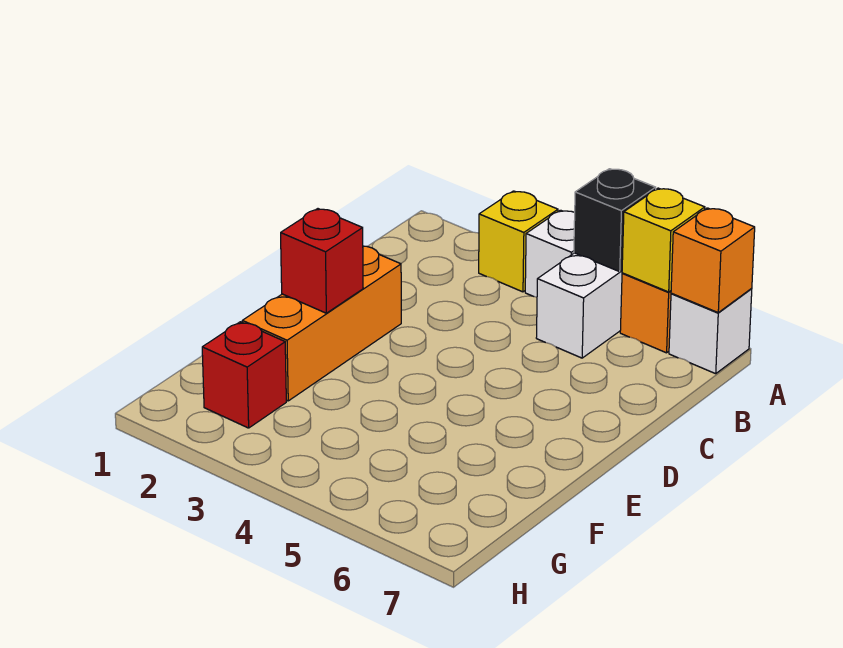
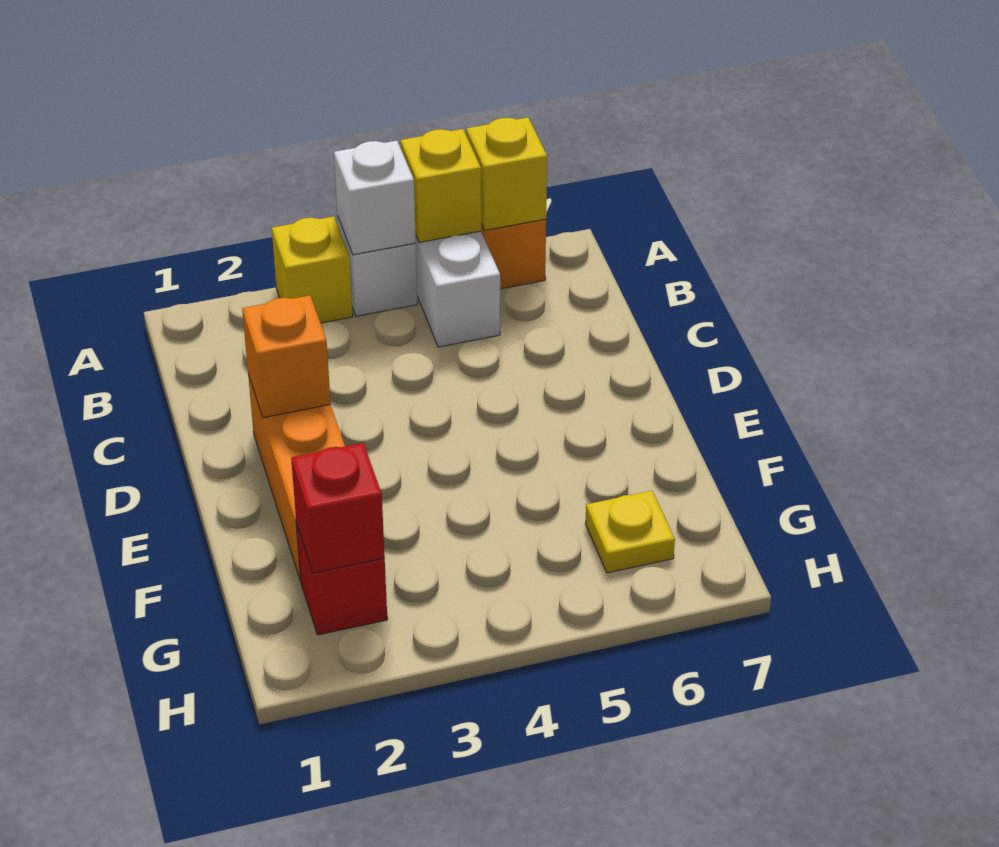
black brick A5 level 2 -> yellow brick A5 level 2
white brick A7 level 1 -> white brick A4 level 2
orange brick A7 level 2 -> orange brick D2 level 2
red brick E2 level 2 -> red brick G2 level 2
none -> yellow plate G6 level 1

